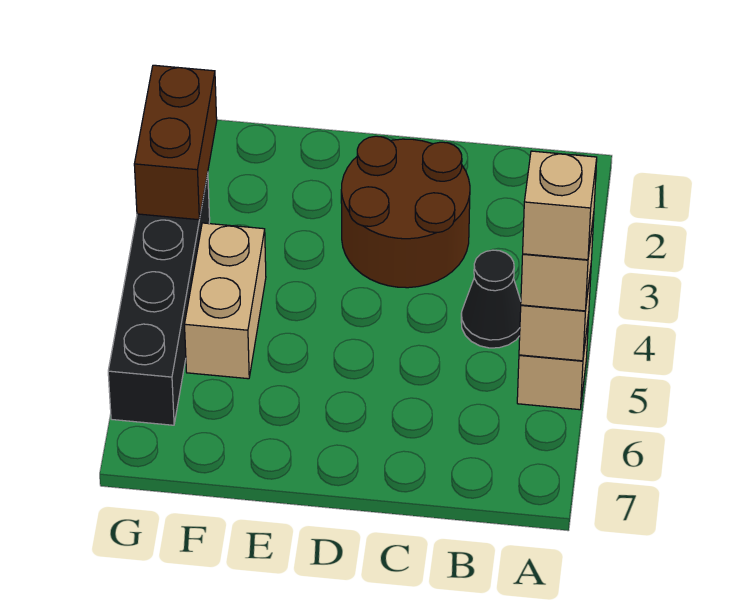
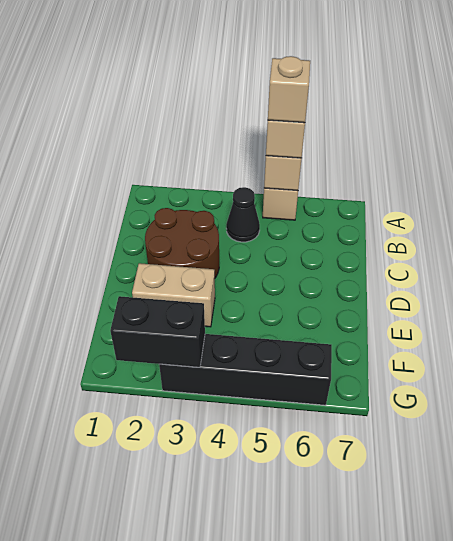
tan brick F4:F5 level 1 -> tan brick E2:E3 level 1
brown brick G2:G3 level 2 -> black brick G2:G3 level 2

